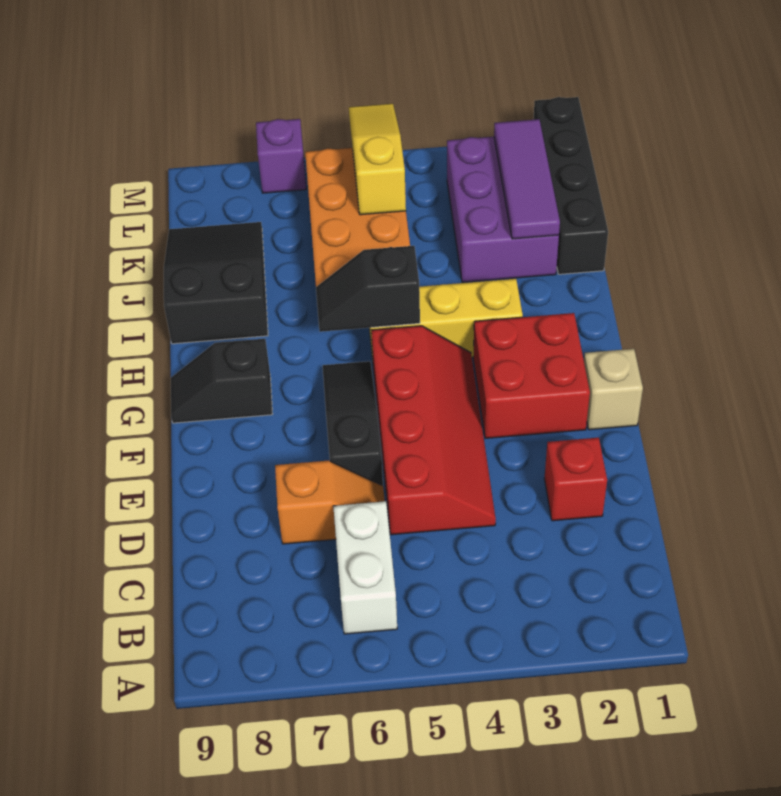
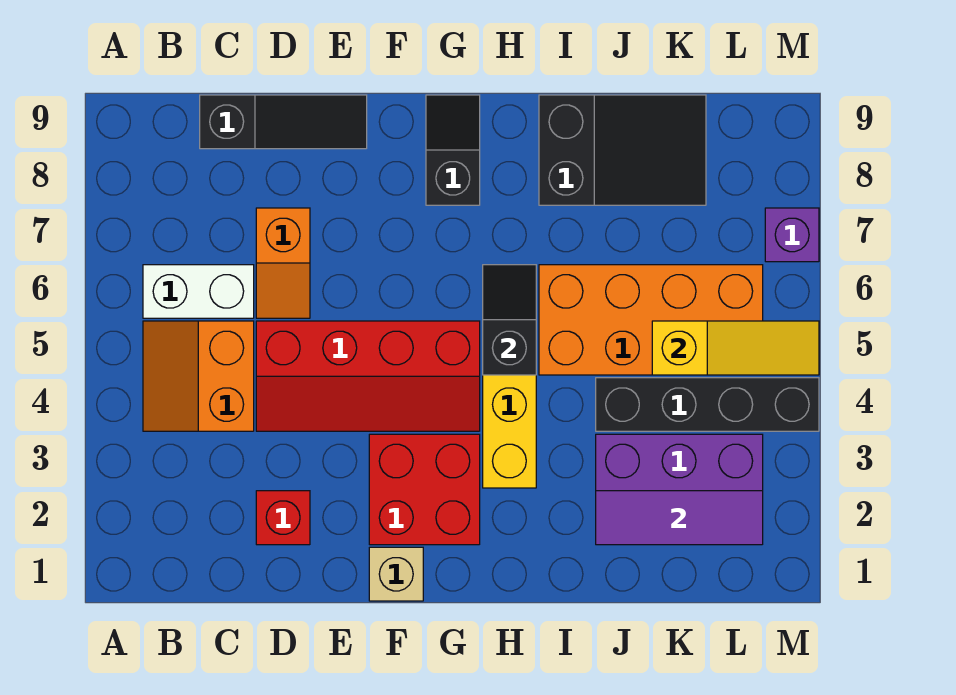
none -> orange slope B4:C5 level 1 top C
black slope E6:G6 level 1 top E -> black slope C9:E9 level 1 top C
black brick J1:M1 level 1 -> black brick J4:M4 level 1

